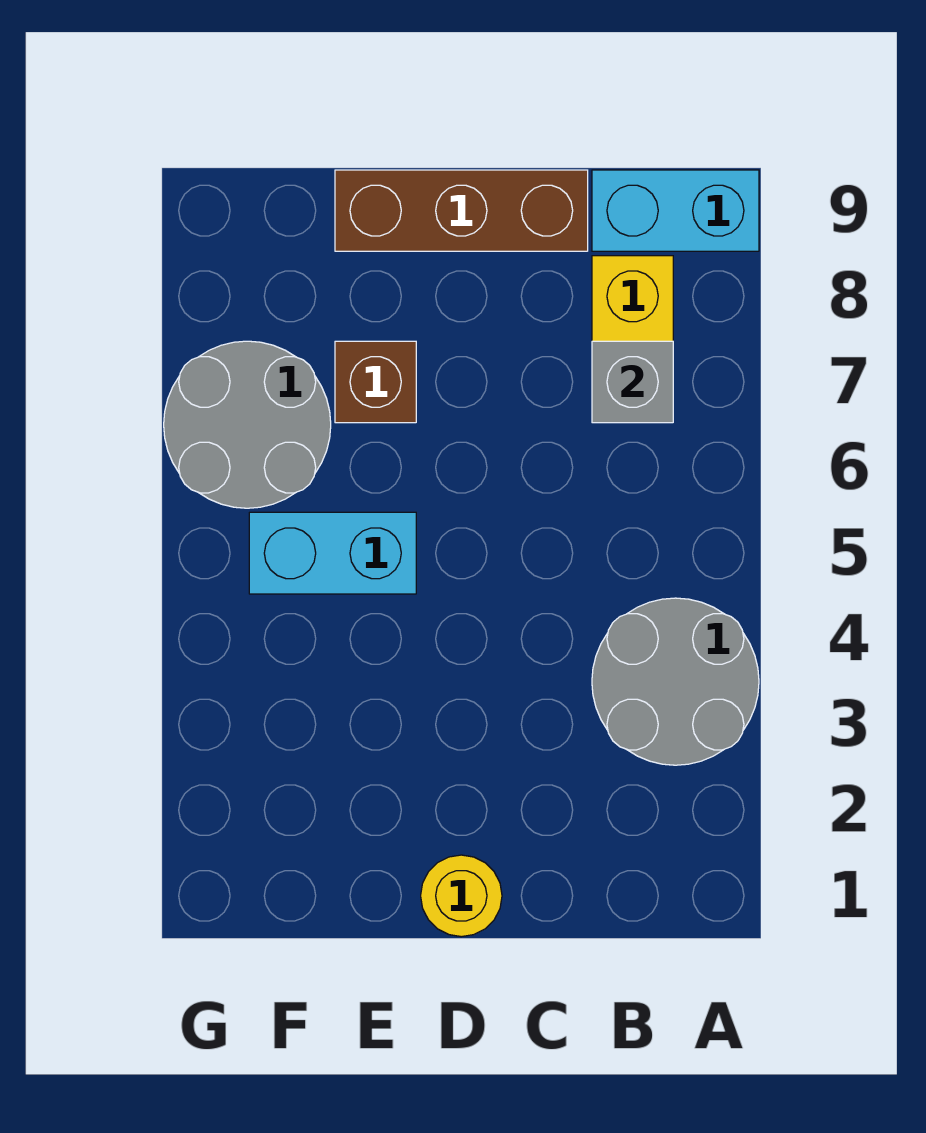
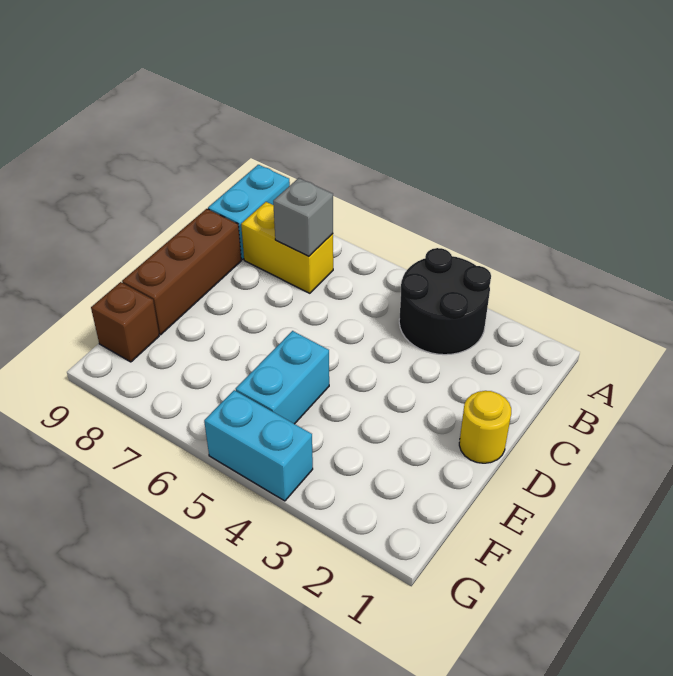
grey round brick A3:B4 level 1 -> black round brick A3:B4 level 1
brown brick E7 level 1 -> brown brick F9 level 1
grey round brick F6:G7 level 1 -> none
none -> cyan brick G4:G5 level 1

